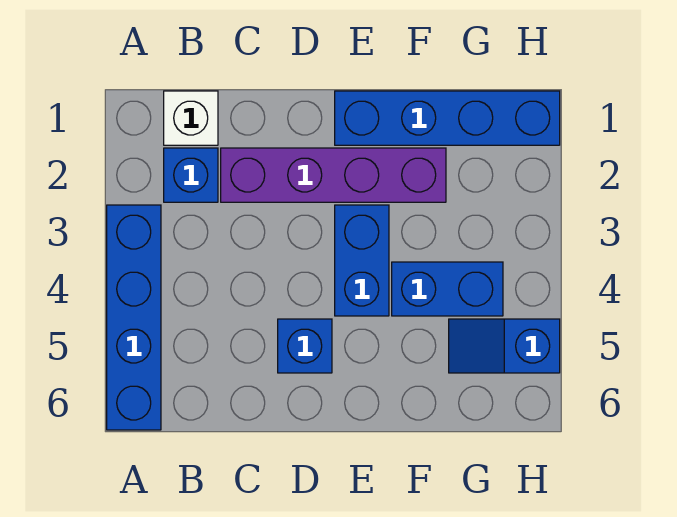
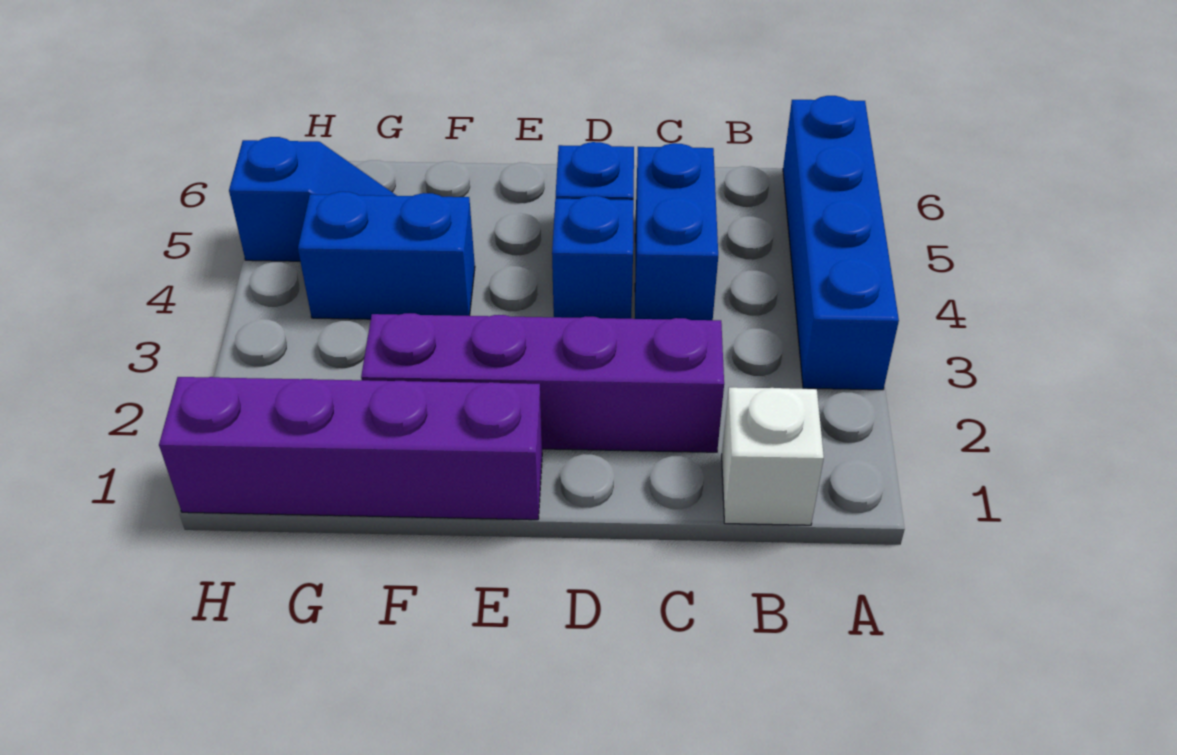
blue brick B2 level 1 -> blue brick D4 level 1
blue brick E1:H1 level 1 -> purple brick E1:H1 level 1
blue brick E3:E4 level 1 -> blue brick C4:C5 level 1

